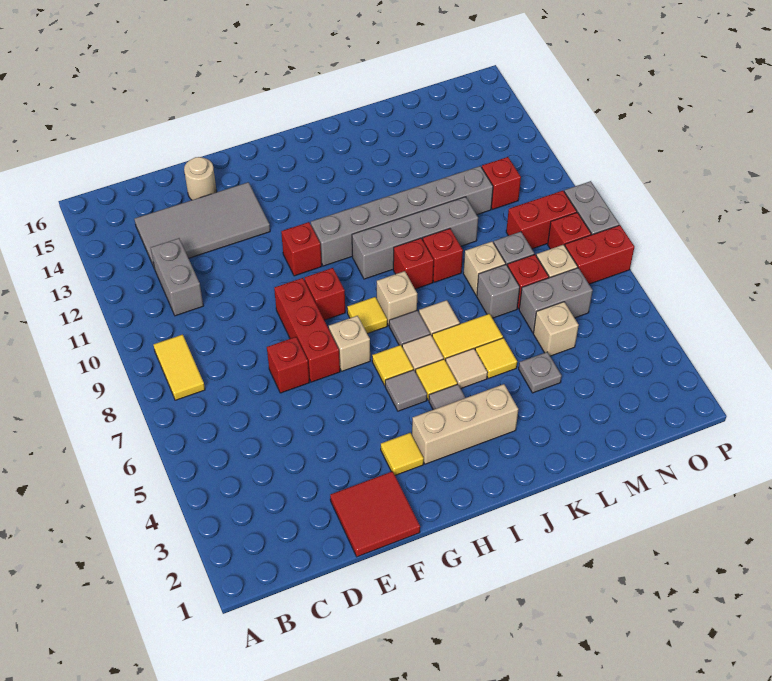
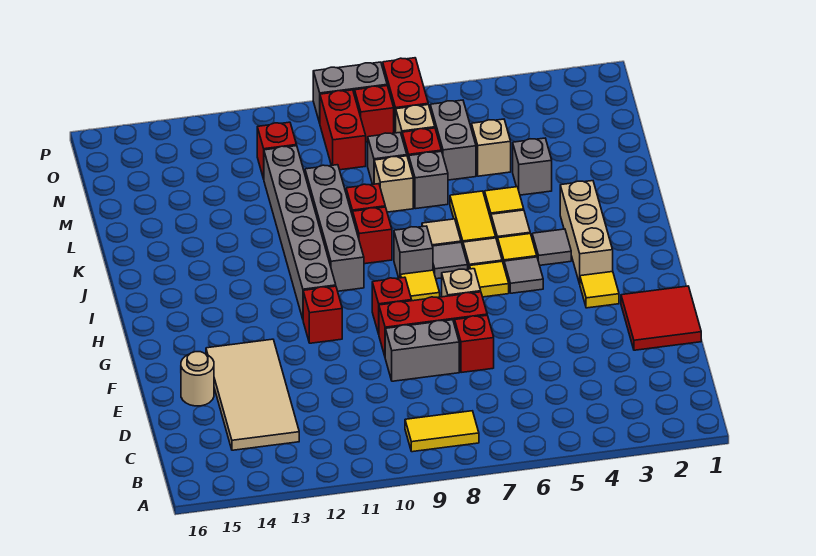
grey brick C11:C12 level 1 -> grey brick E8:E9 level 1
grey tile C13:F14 level 1 -> tan tile C13:F14 level 1
tan brick I8 level 1 -> grey brick I8 level 1
grey plate L4 level 1 -> grey brick L4 level 1

